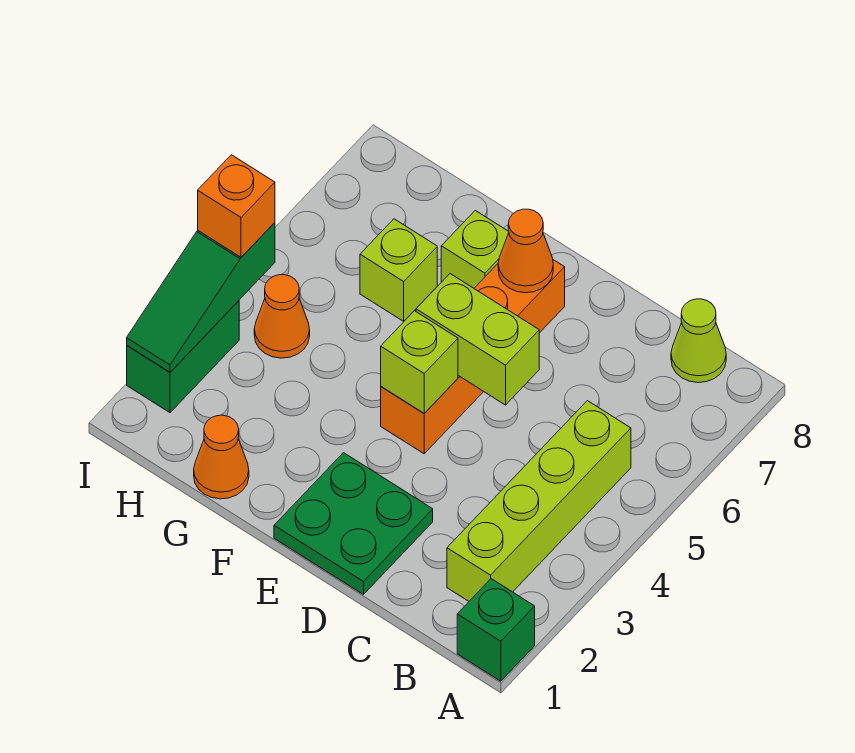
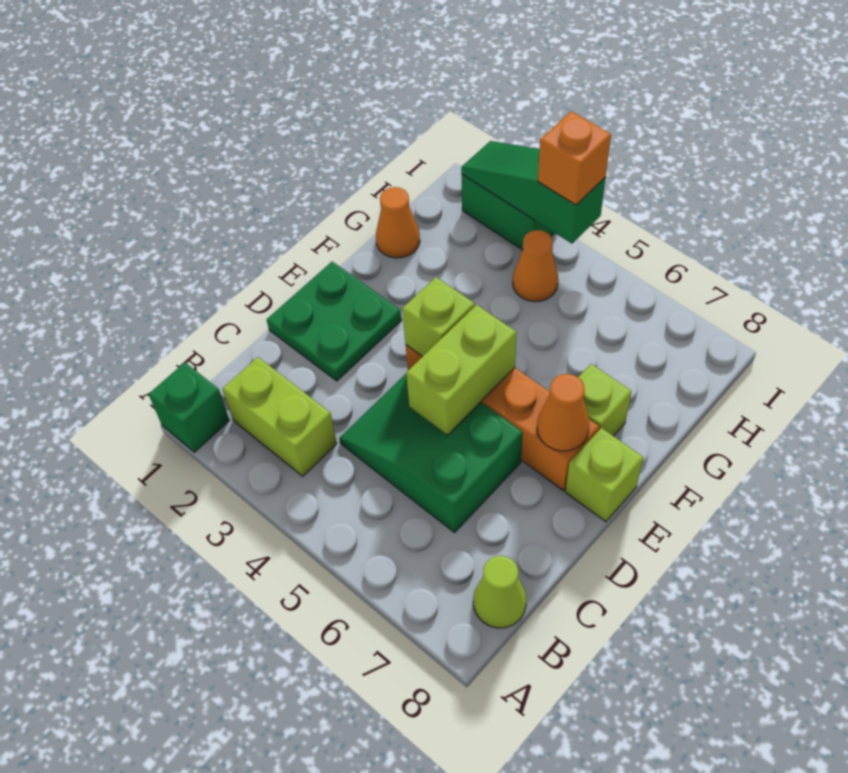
lime brick B2:B5 level 1 -> lime brick B2:B3 level 1
none -> green slope C4:D6 level 1 top 6
lime brick G6 level 1 -> lime brick E8 level 1

